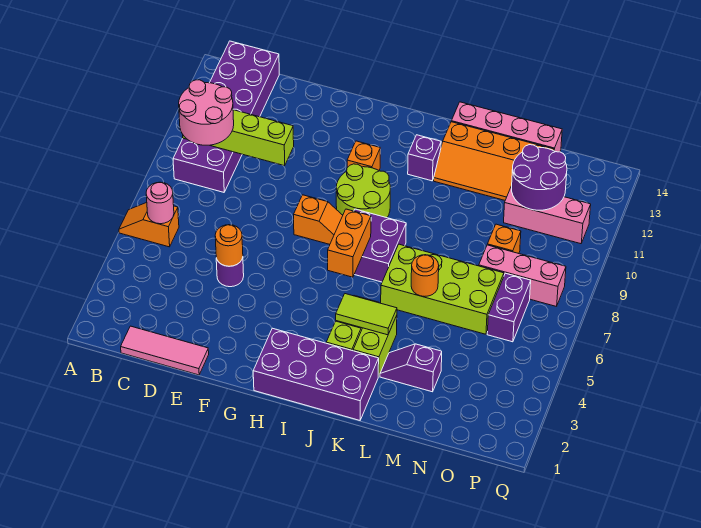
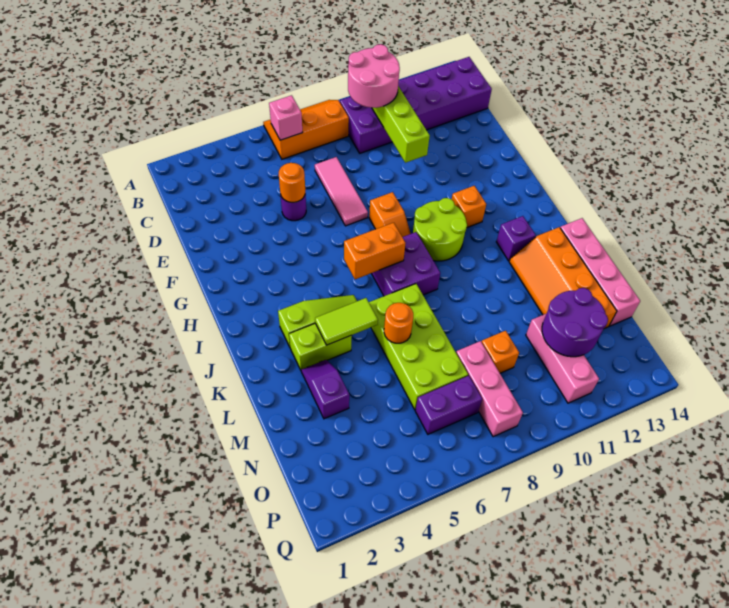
orange slope A6:B6 level 1 top B -> orange slope A6:B8 level 1 top B
pink round brick B6 level 2 -> pink brick B6 level 2
pink tile C1:E1 level 1 -> pink tile D7:F7 level 1
purple brick H1:K2 level 1 -> none
lime tile J4:K4 level 2 -> lime tile K4:K5 level 2

